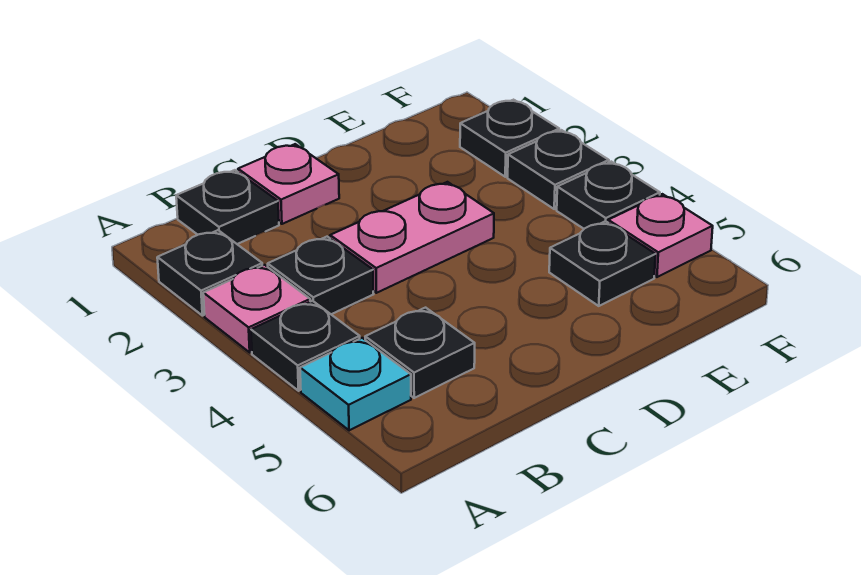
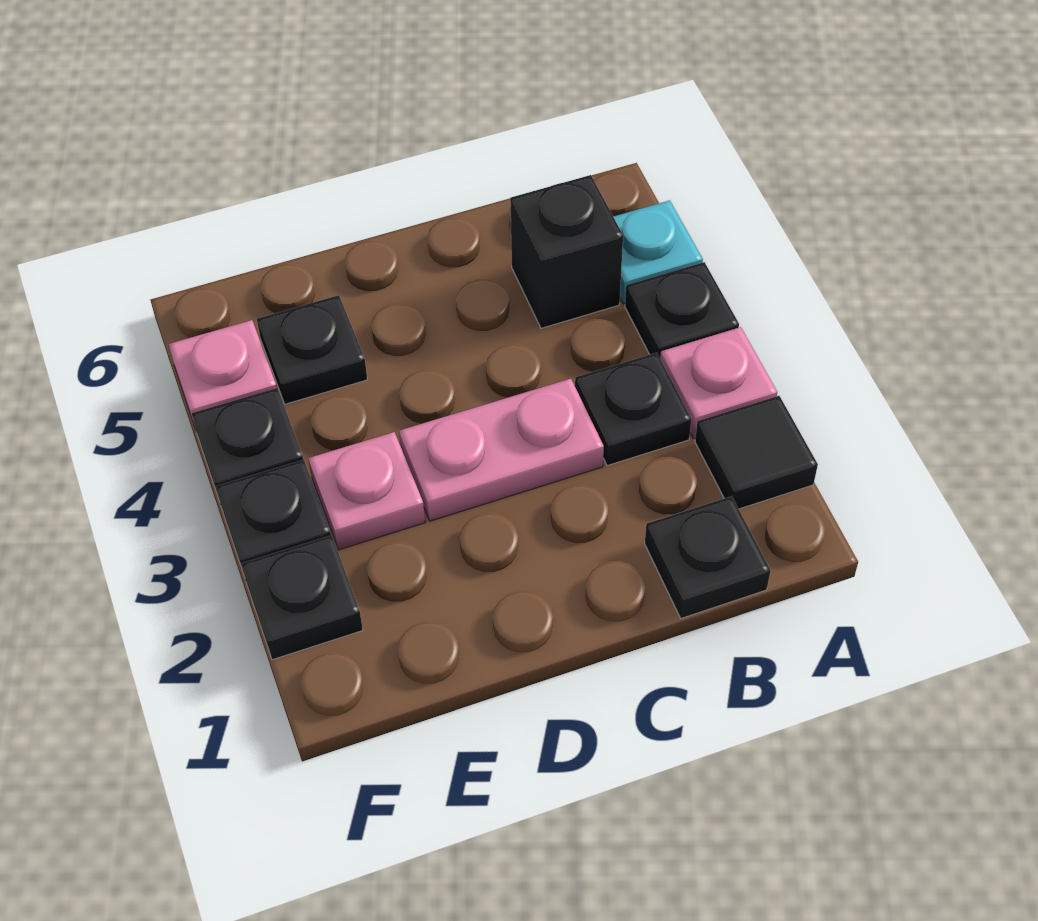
black plate A2 level 1 -> black tile A2 level 1
black plate B5 level 1 -> black brick B5 level 1
pink plate C1 level 1 -> pink plate E3 level 1

